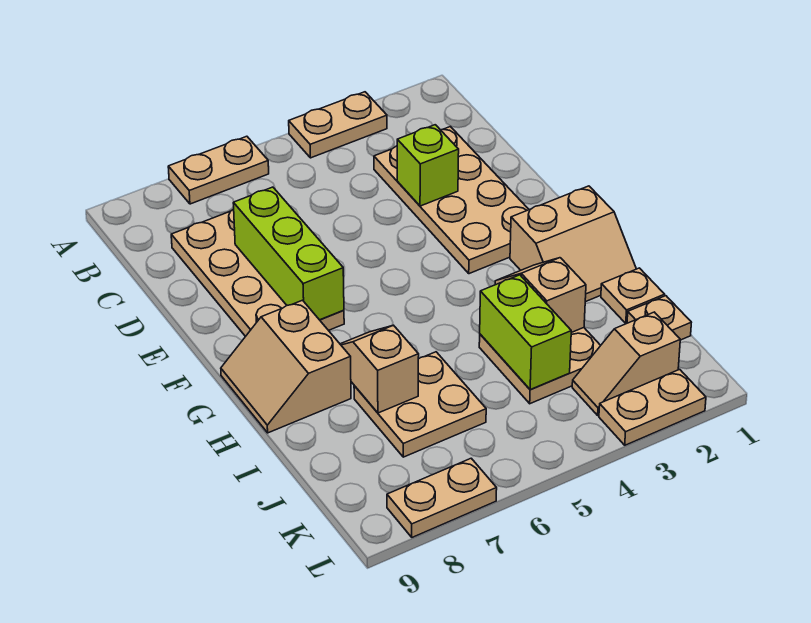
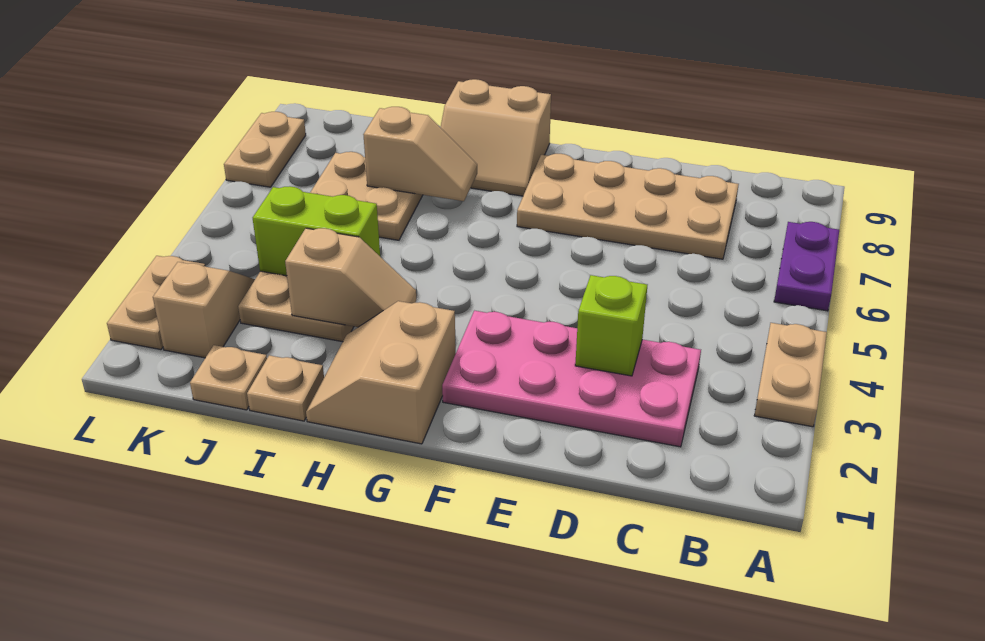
tan plate A6:A7 level 1 -> purple plate A6:A7 level 1
tan plate C2:F3 level 1 -> pink plate C2:F3 level 1
lime brick D7:F7 level 2 -> none
tan slope G8:H9 level 1 top 8 -> tan slope G8:H9 level 1 top 9

